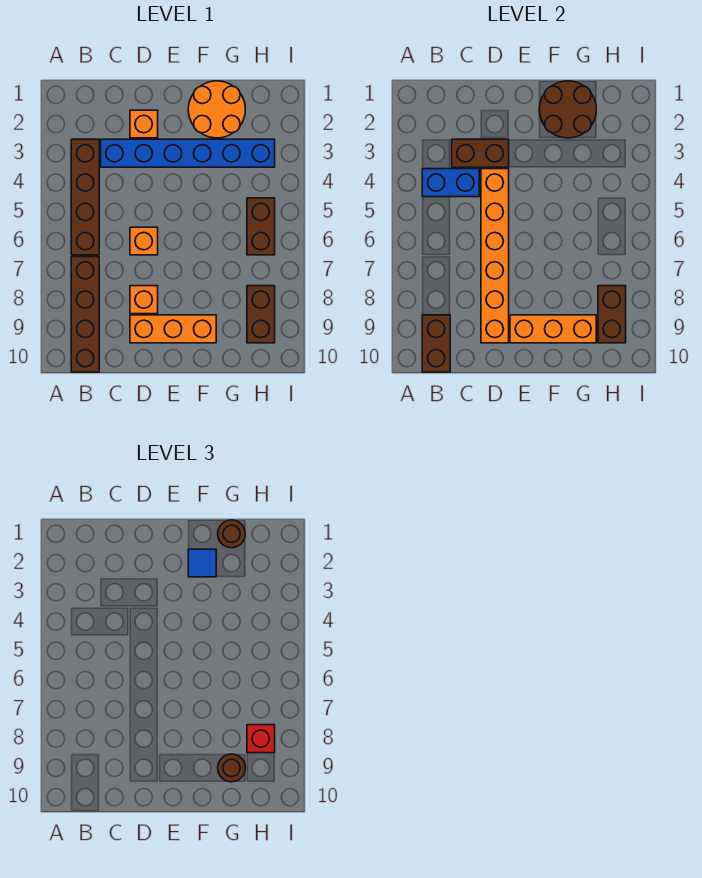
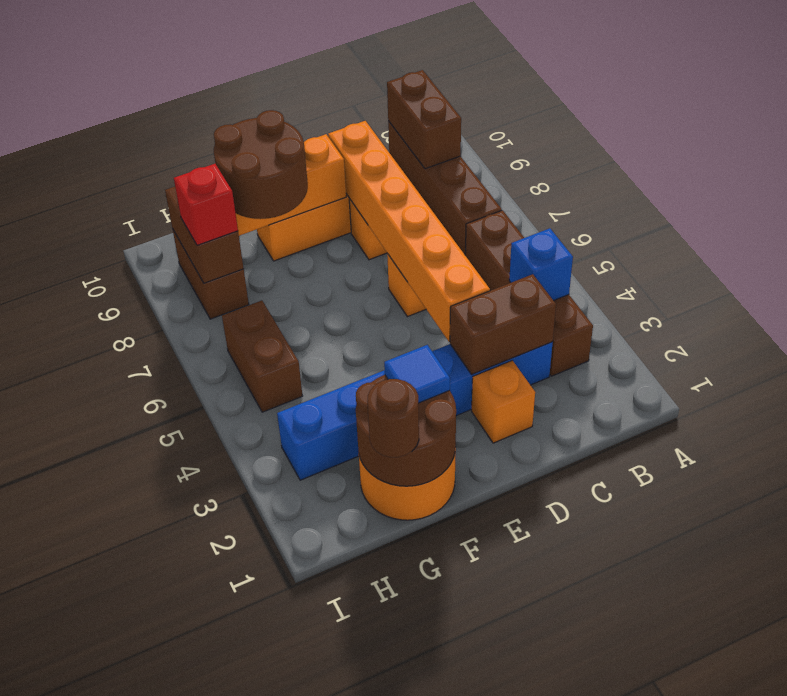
blue brick B4:C4 level 2 -> blue brick B4 level 2
brown round brick G9 level 3 -> brown round brick F8:G9 level 3

